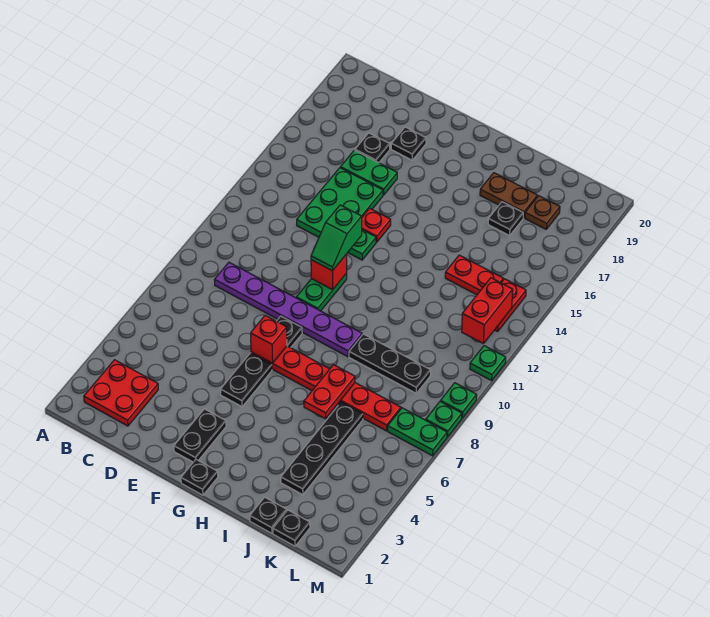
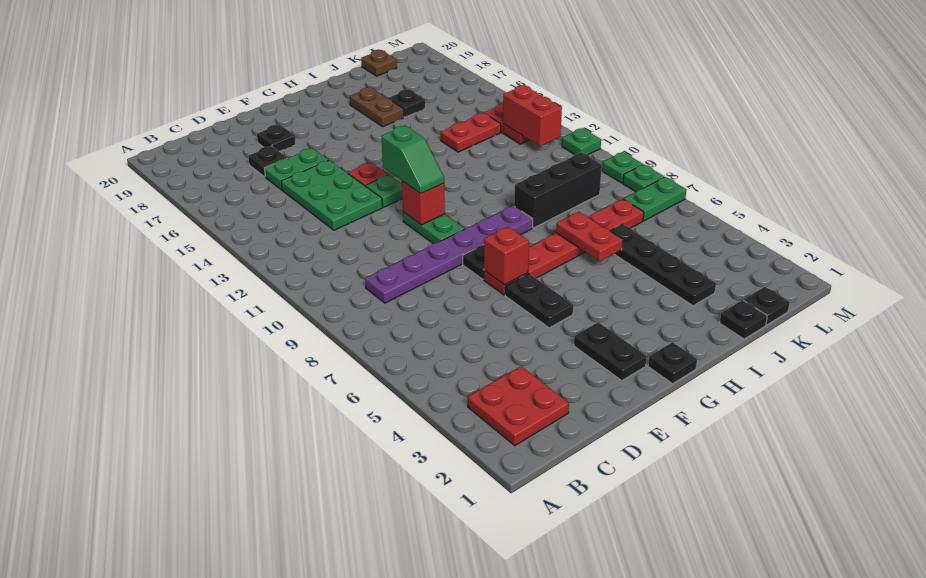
black plate I9:K9 level 1 -> black brick I9:K9 level 1
brown plate I18:J18 level 1 -> brown plate I17:I18 level 1
brown plate K18 level 1 -> brown plate K20 level 1

